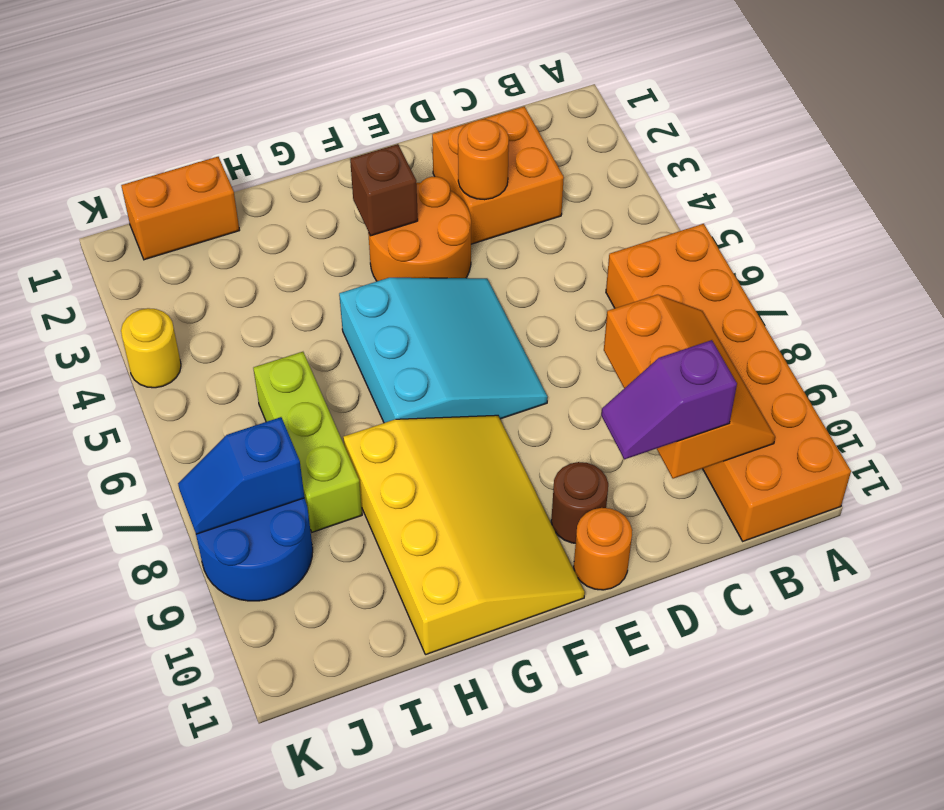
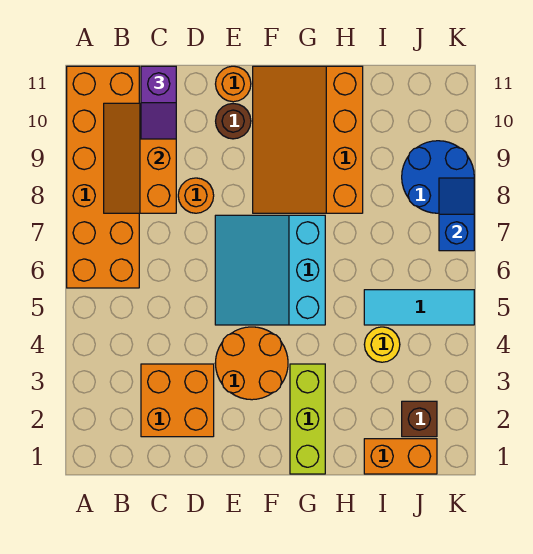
purple slope C10:D10 level 3 top C -> purple slope C10:C11 level 3 top 11
orange round brick D3 level 2 -> orange round brick D8 level 1
brown brick F3 level 2 -> brown brick J2 level 1
yellow slope F8:H11 level 1 top H -> orange slope F8:H11 level 1 top H
none -> cyan tile I5:K5 level 1
lime brick I6:I8 level 1 -> lime brick G1:G3 level 1
blue slope J8:K8 level 2 top J -> blue slope K7:K8 level 2 top 7
yellow round brick K4 level 1 -> yellow round brick I4 level 1

